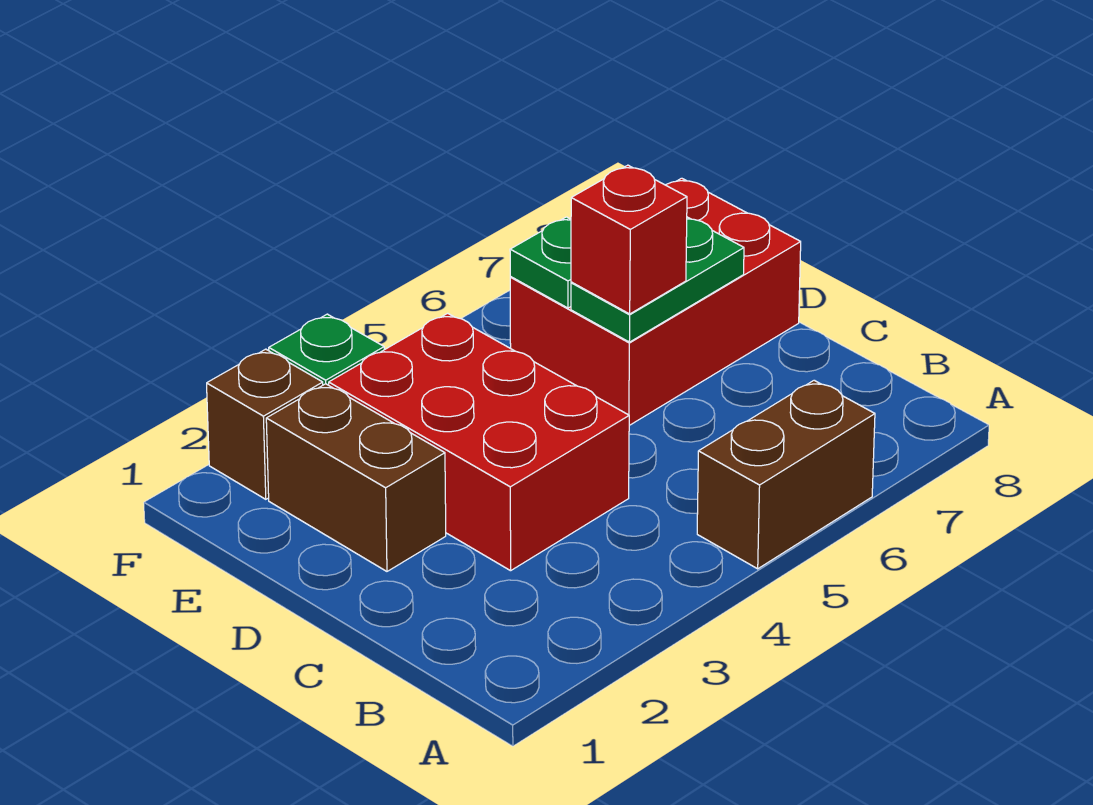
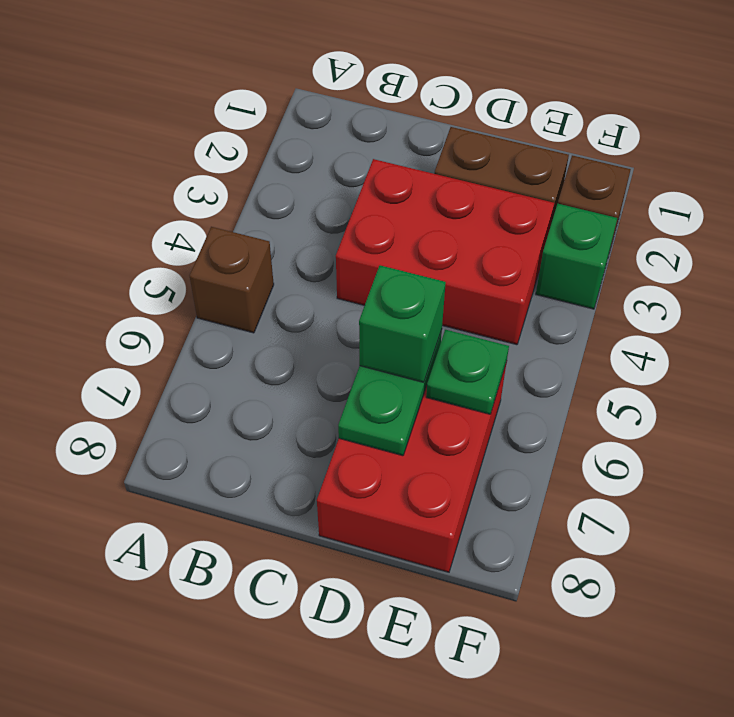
brown brick A5:A6 level 1 -> brown brick A5 level 1
red brick D6 level 3 -> green brick D6 level 3

